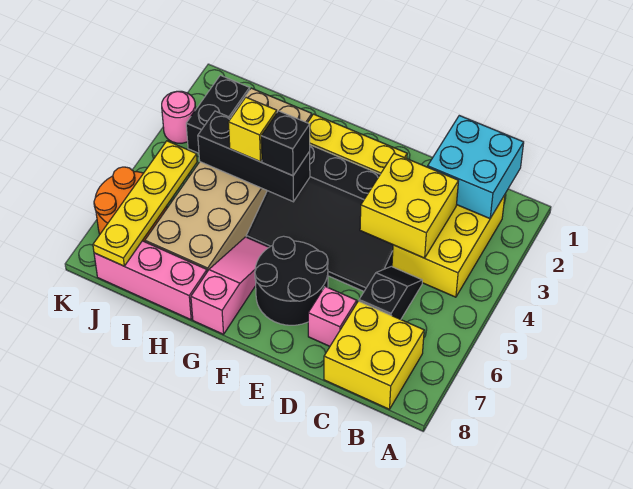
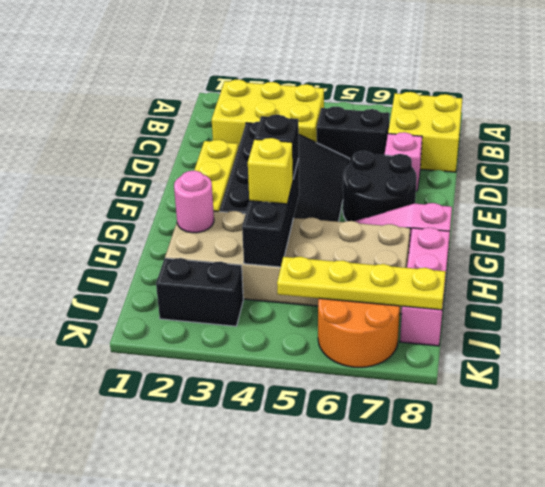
cyan brick B1:C2 level 2 -> none
yellow brick C3:D4 level 2 -> none
black slope C5:C6 level 1 top 6 -> black brick C5:C6 level 1
pink round brick K3 level 1 -> pink round brick H2 level 2

